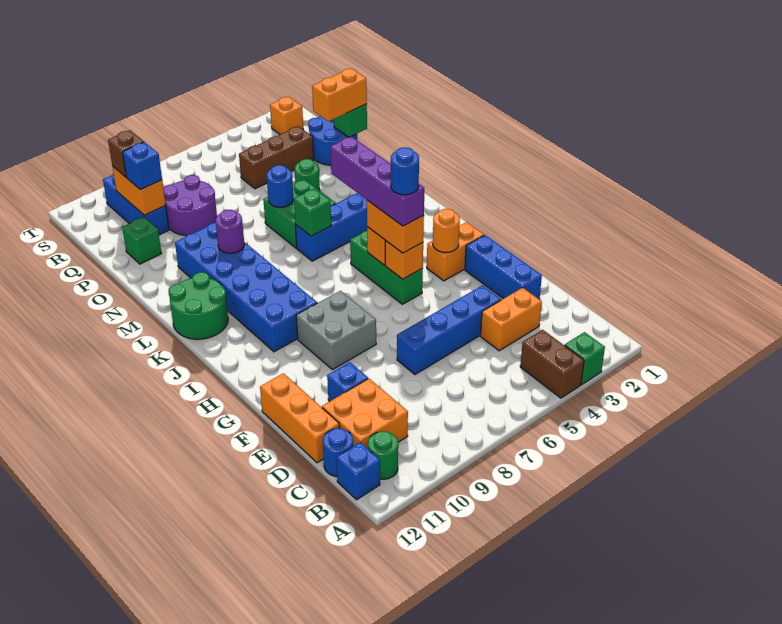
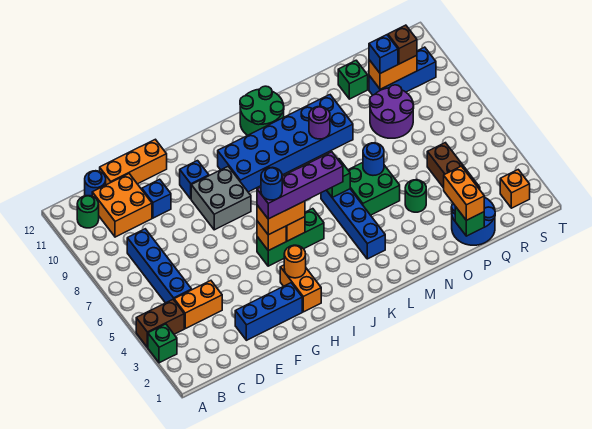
blue brick B12 level 1 -> blue brick G10 level 1
orange brick D3:D4 level 1 -> orange brick C4:D4 level 1
blue brick E4:E7 level 1 -> blue brick C5:C8 level 1

